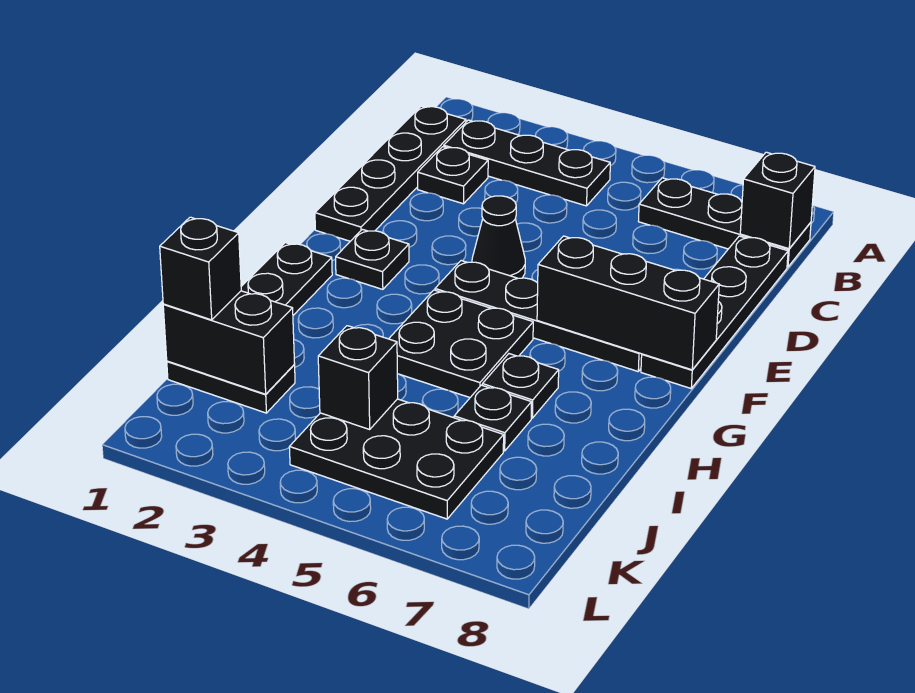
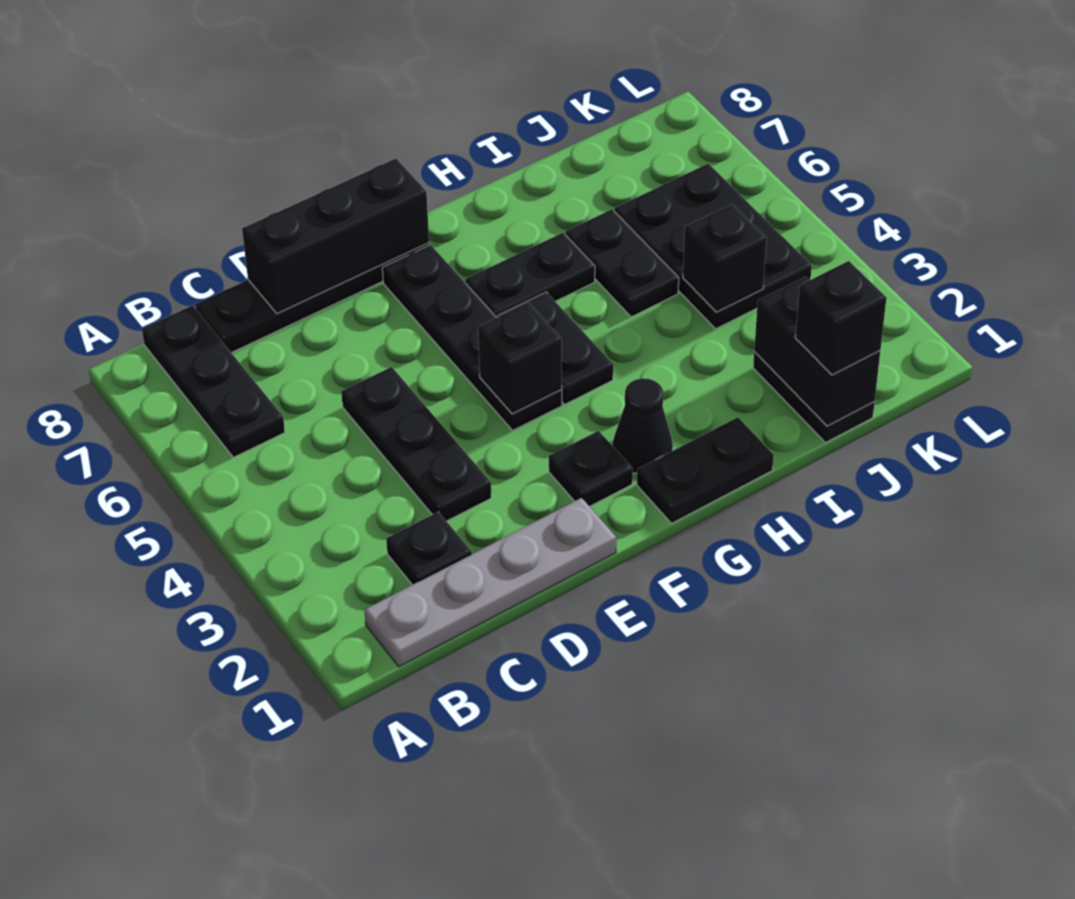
black plate B1:E1 level 1 -> grey plate B1:E1 level 1
black plate B2:B4 level 1 -> black plate D3:D5 level 1
black brick B8 level 2 -> black brick F4 level 2
black cone E4 level 1 -> black cone G2 level 1
black brick F6:F8 level 2 -> black brick D8:F8 level 2
black plate G4:H5 level 1 -> black plate G4:G5 level 1
black plate H6 level 1 -> black plate G6:H6 level 1
black plate I6 level 1 -> black plate I5:I6 level 1

